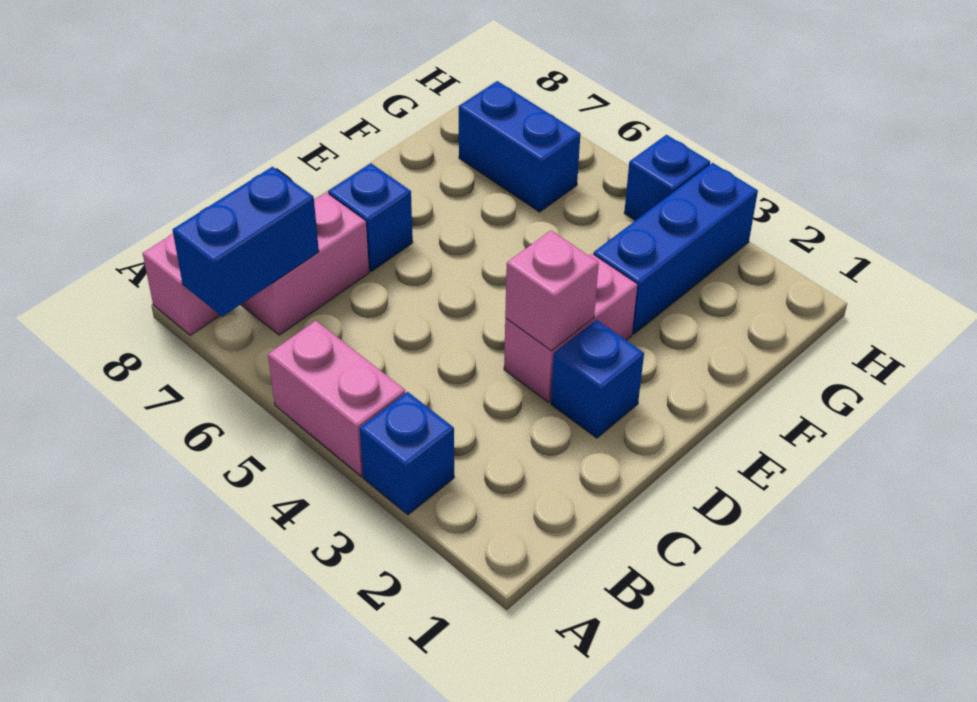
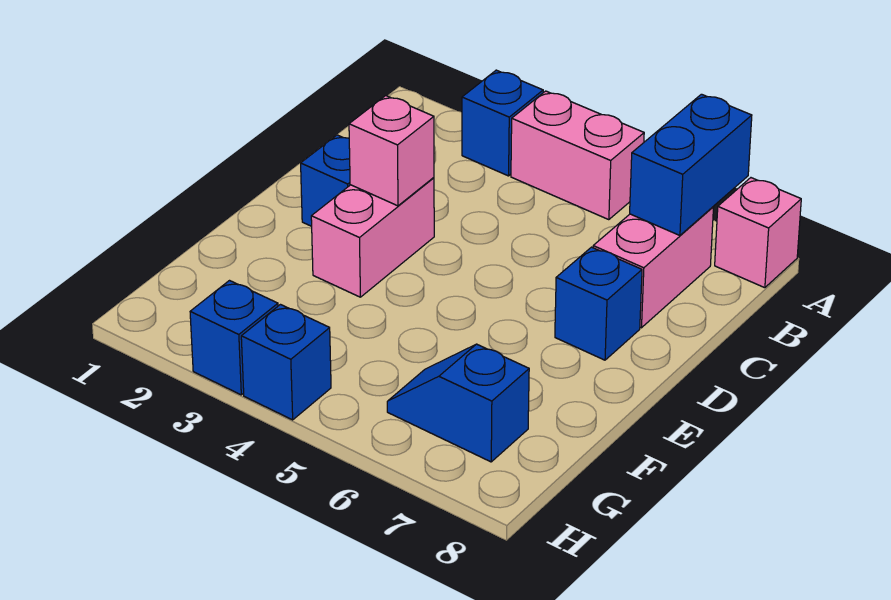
blue brick F3:H3 level 1 -> blue brick H3 level 1
blue brick G6:G7 level 1 -> blue slope G6:G7 level 1 top 7

